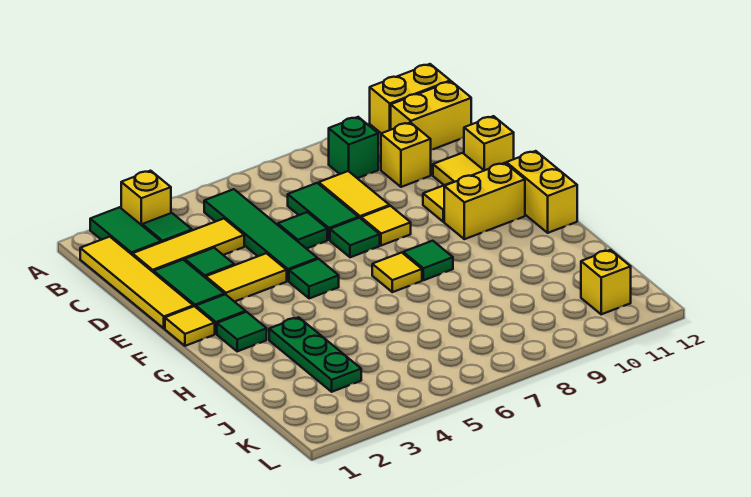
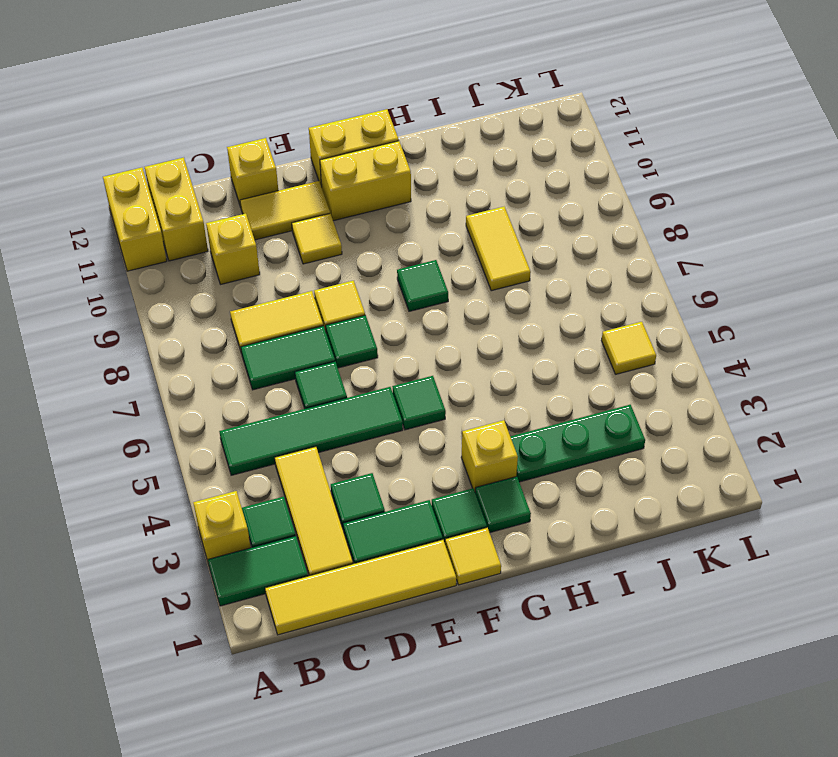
green brick B9 level 1 -> none
yellow tile E3:E4 level 1 -> yellow tile I8:I9 level 1
yellow brick F10:F11 level 1 -> yellow brick F11:G11 level 1
yellow tile G7 level 1 -> yellow tile K5 level 1
yellow brick K11 level 1 -> yellow brick G3 level 1

